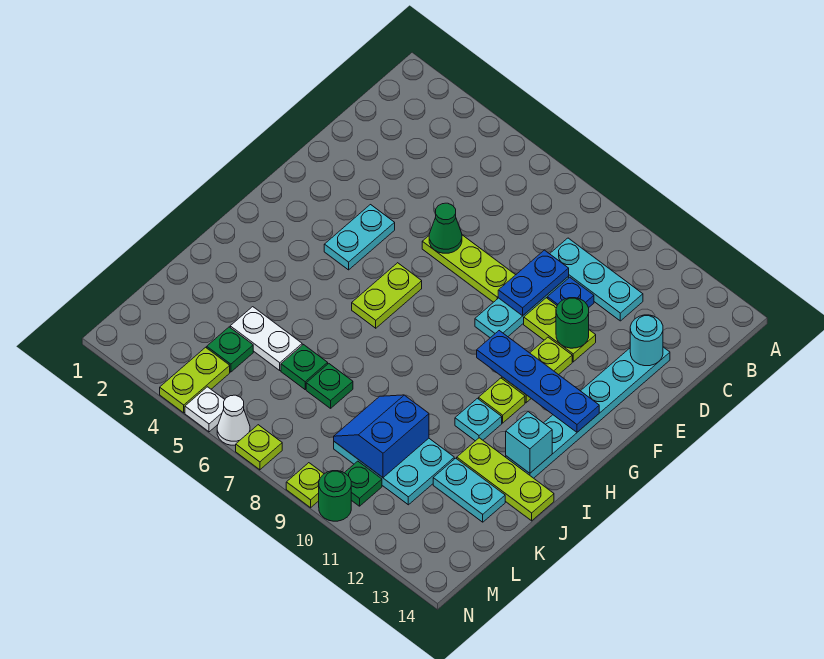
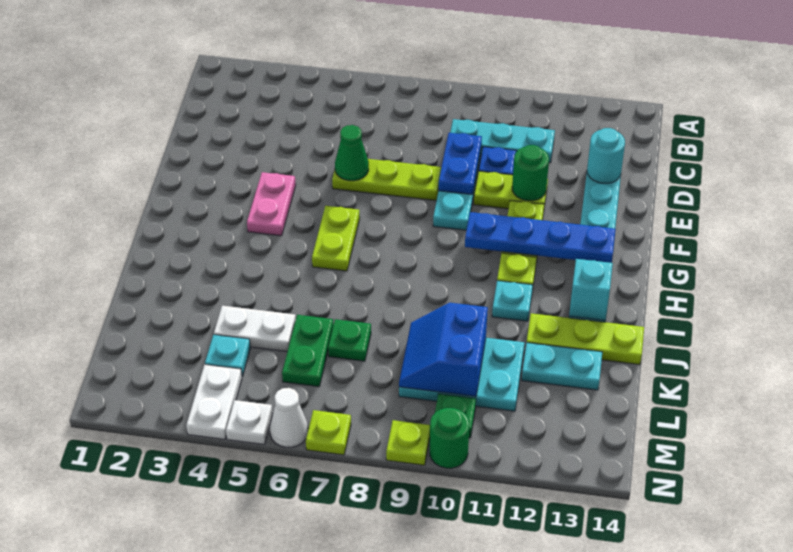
cyan plate F4:G4 level 1 -> pink plate F4:G4 level 1
green plate K6 level 1 -> green plate K6:L6 level 1
green plate L4 level 1 -> cyan plate L4 level 1
lime plate M4:N4 level 1 -> white plate M4:N4 level 1

